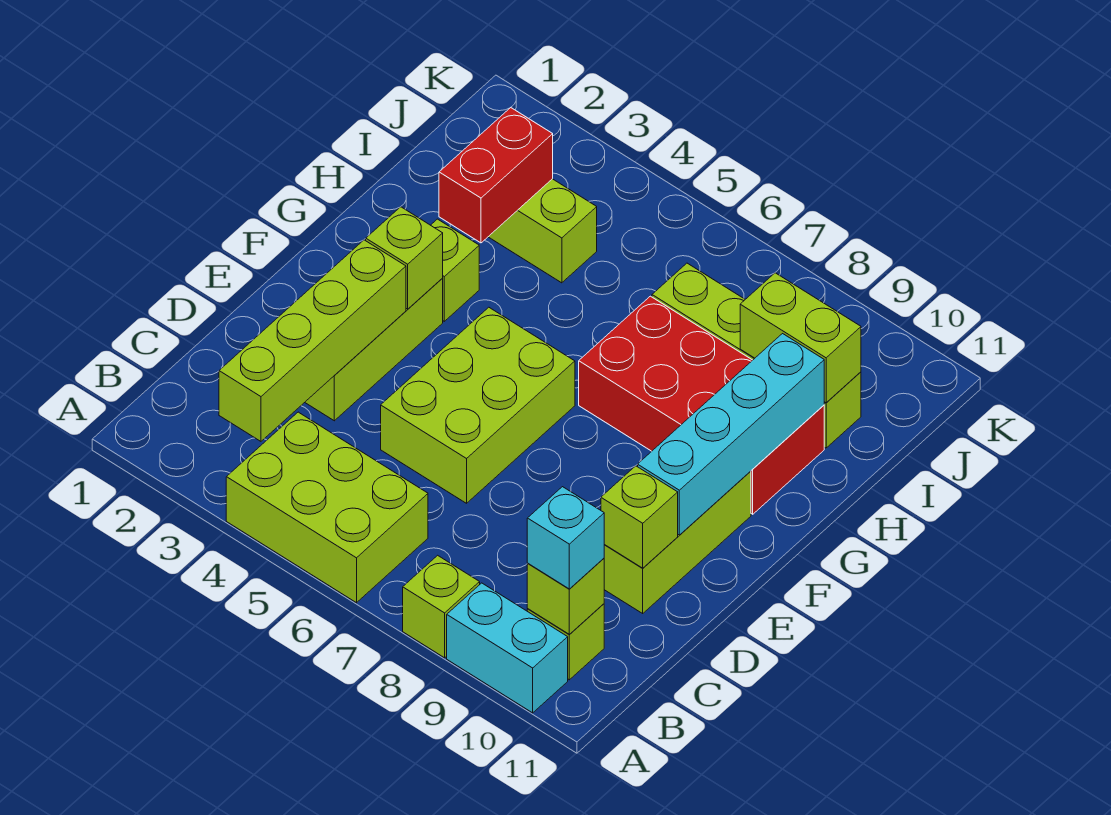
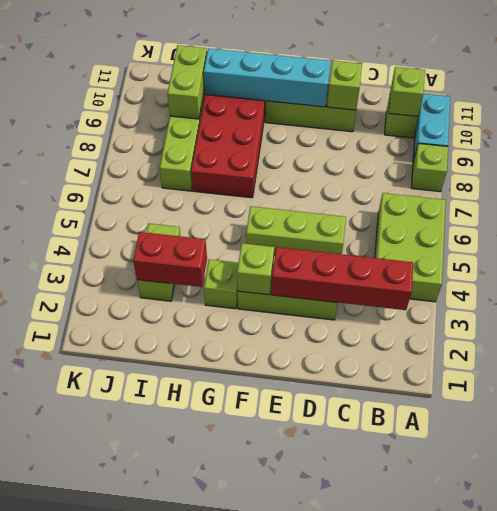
lime brick B3:E3 level 2 -> red brick B3:E3 level 2
cyan brick B10 level 3 -> none
lime brick D5:F6 level 1 -> lime brick D5:F5 level 1

